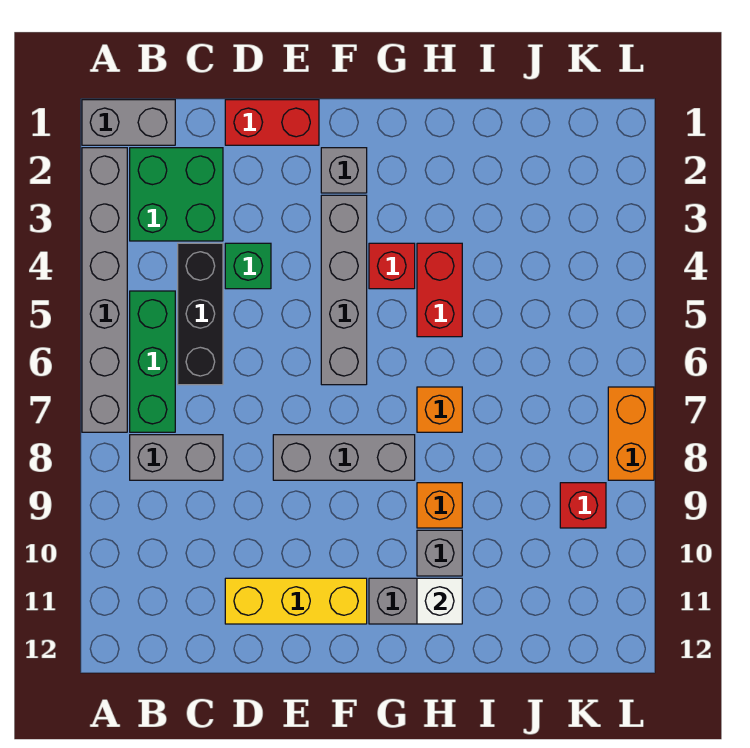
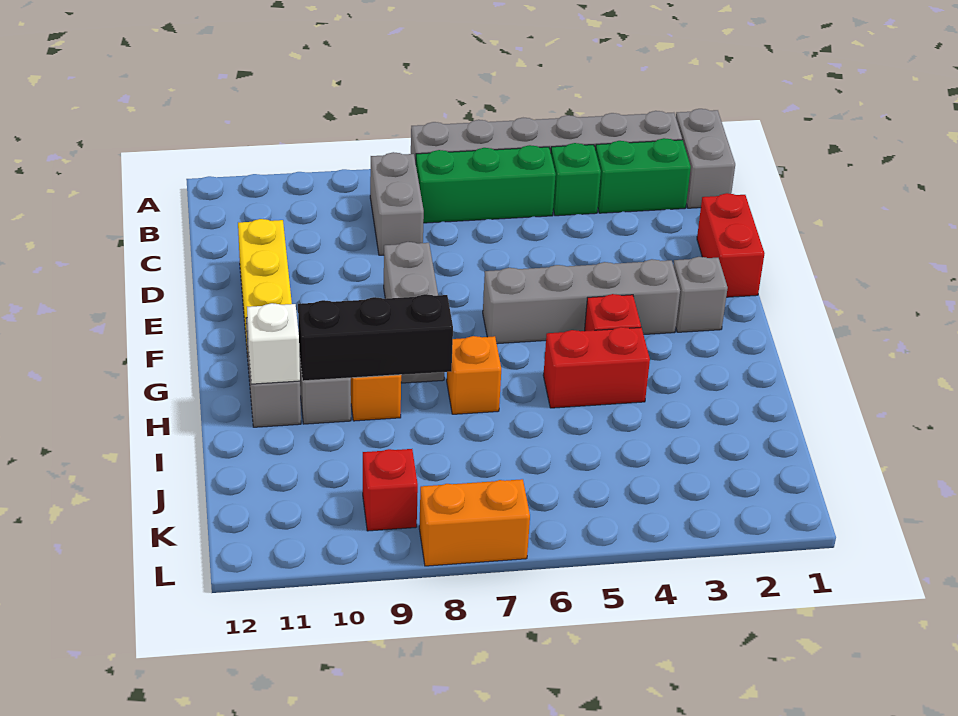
green brick B2:C3 level 1 -> green brick B2:B3 level 1
black brick C4:C6 level 1 -> black brick H8:H10 level 2
green brick D4 level 1 -> green brick B4 level 1

